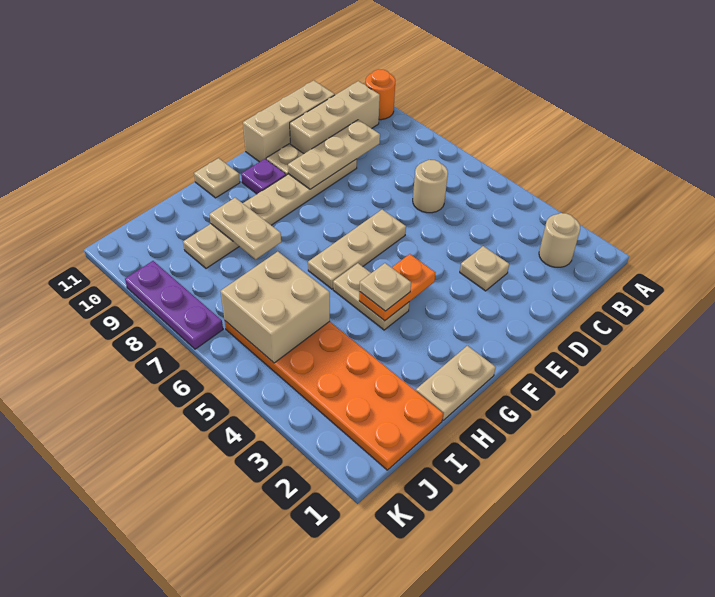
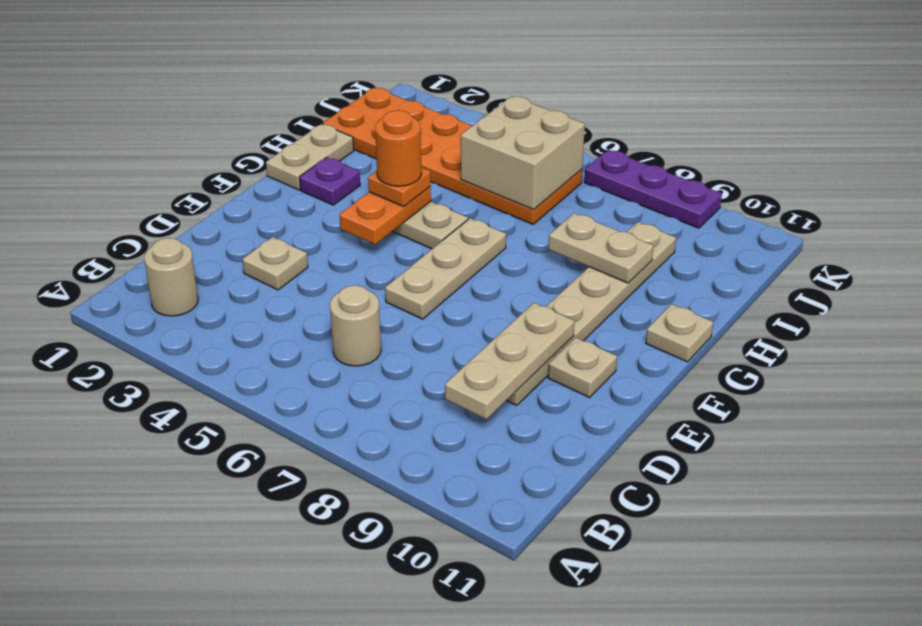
orange round brick A10 level 1 -> orange round brick G4 level 4
tan brick B10:D10 level 1 -> none
tan brick C11:E11 level 1 -> none
purple plate F10 level 1 -> purple plate G2 level 1
tan plate G4 level 3 -> orange plate G4 level 3

